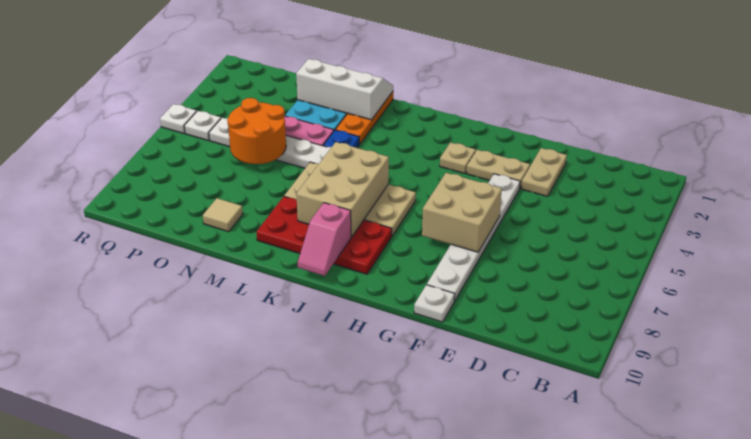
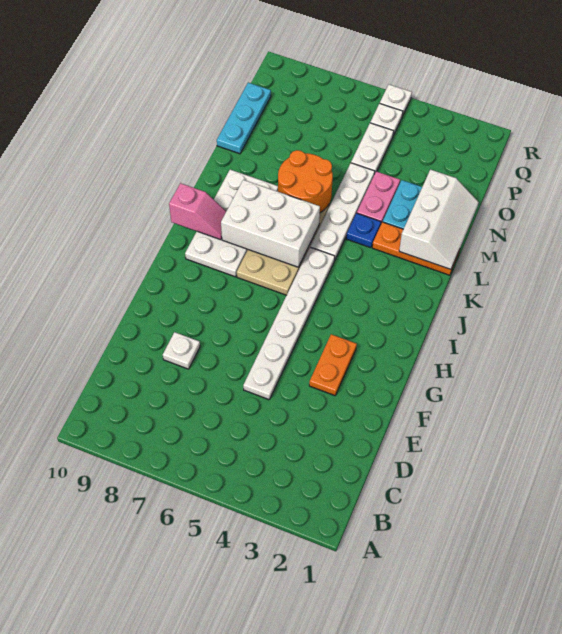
tan plate E2:E3 level 1 -> none
tan plate F3:G3 level 1 -> orange plate F3:G3 level 1
white plate F4:F9 level 1 -> white plate E5:J5 level 1
tan brick F6:G7 level 2 -> none
white plate F10 level 1 -> white plate E8 level 1
tan plate H3 level 1 -> none
red plate I8:L9 level 1 -> white plate I8:L9 level 1
tan brick J6:K8 level 2 -> white brick J6:K8 level 2
pink slope J9:J10 level 2 top 9 -> pink slope J9:J10 level 2 top 10
orange round brick N5:O6 level 2 -> orange round brick L6:M7 level 2
tan tile N9 level 1 -> none
none -> cyan plate N10:P10 level 1

